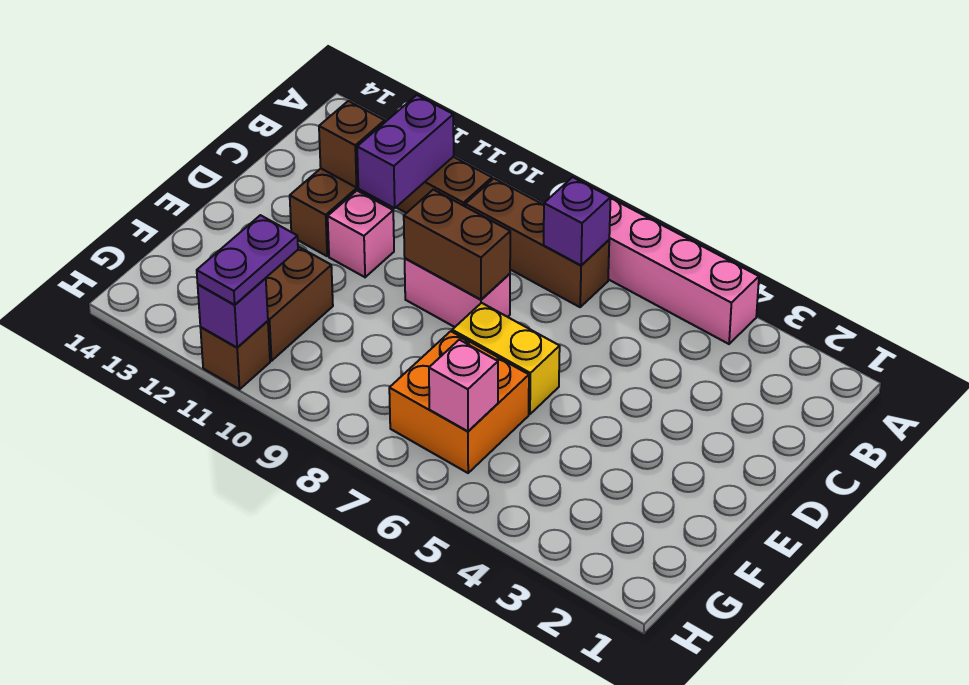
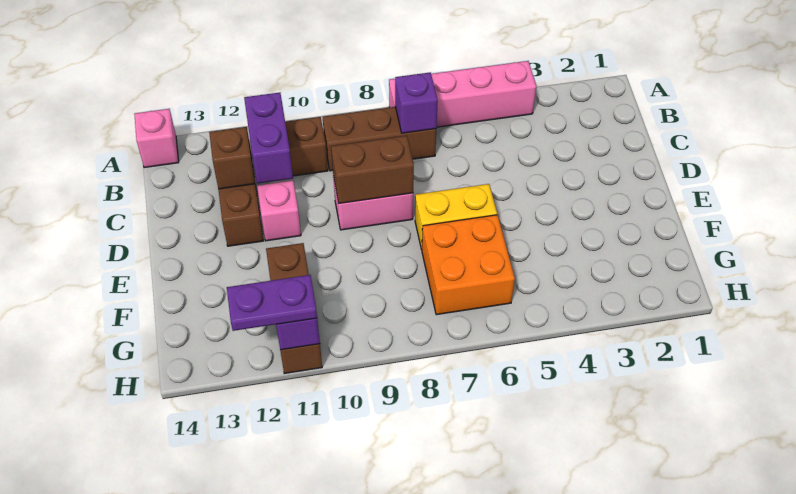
pink brick G6 level 2 -> pink brick A14 level 1
purple plate G11:H11 level 3 -> purple plate H11:H12 level 3

